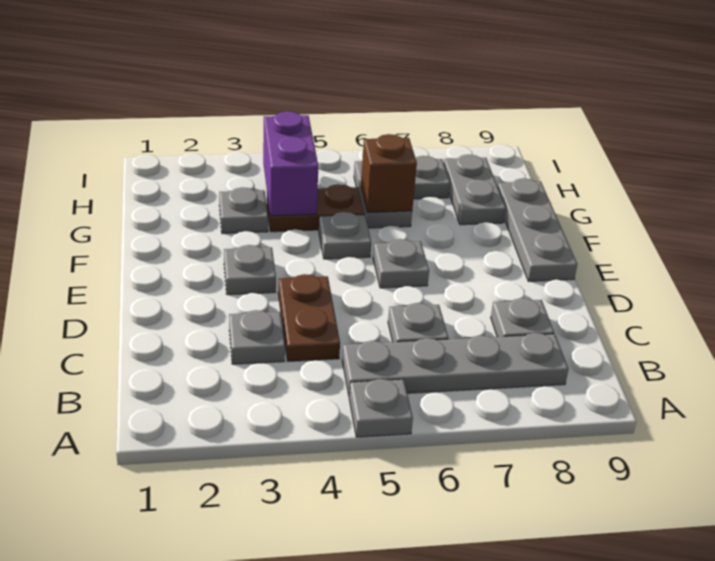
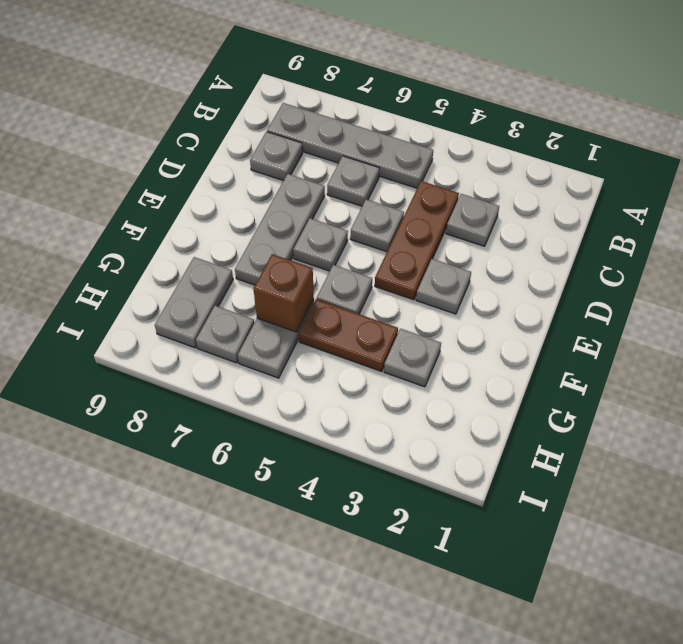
grey plate A5 level 1 -> grey plate D5 level 1
brown plate C4:D4 level 1 -> brown plate C4:E4 level 1
grey plate E9:G9 level 1 -> grey plate D7:F7 level 1
purple brick G4:H4 level 2 -> none

